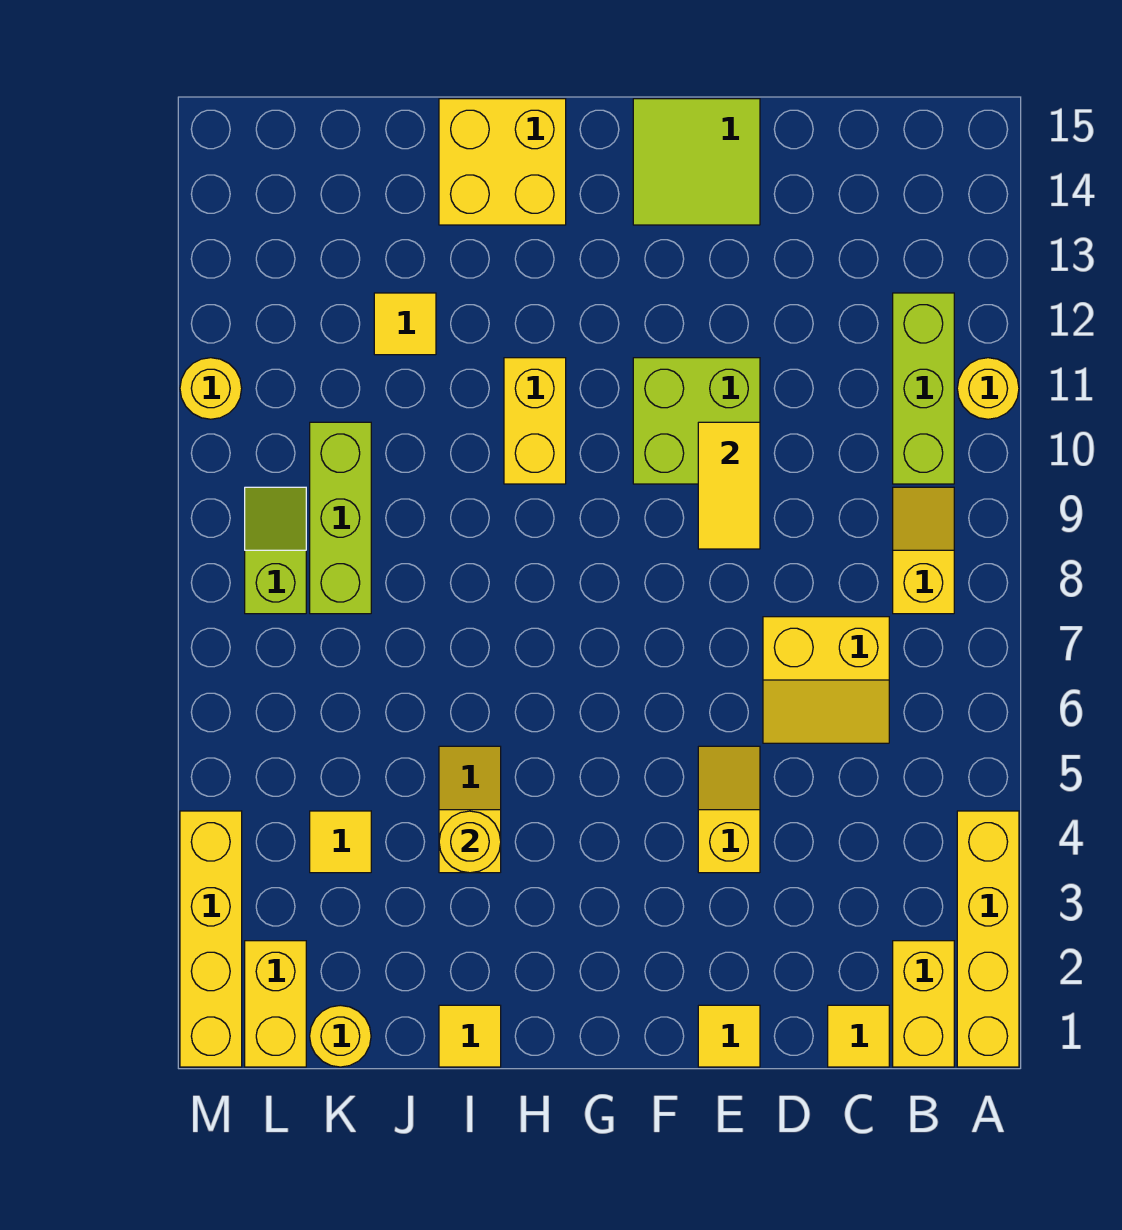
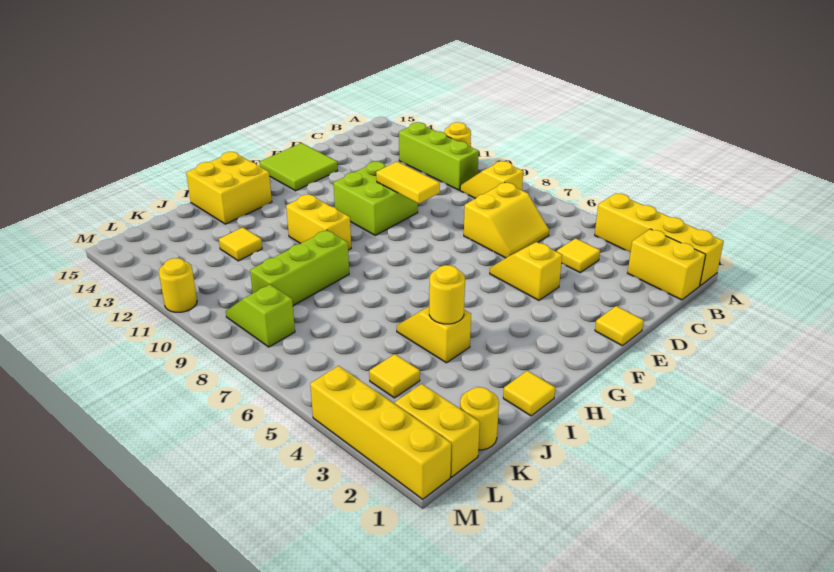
yellow tile C1 level 1 -> yellow tile C4 level 1
lime brick K8:K10 level 1 -> lime brick I9:K9 level 1

